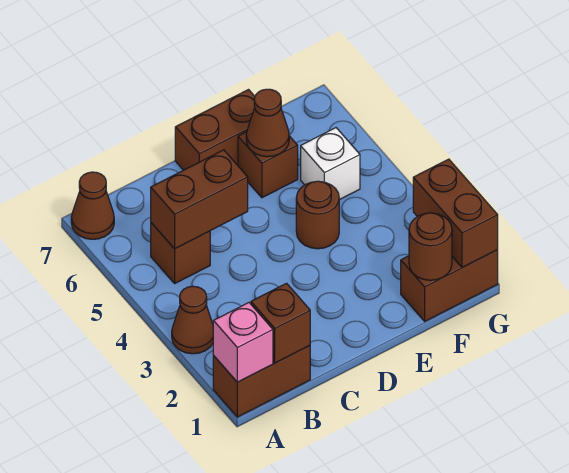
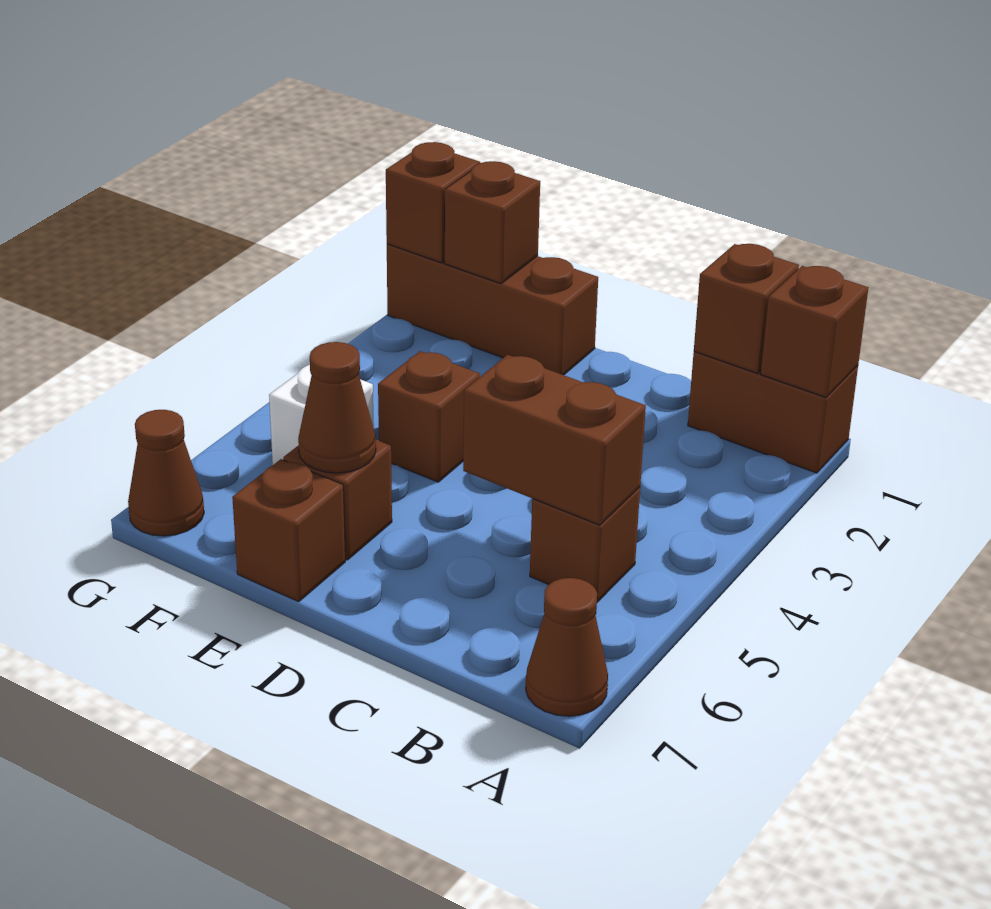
pink brick A1 level 2 -> brown brick A1 level 2
brown cone A3 level 1 -> brown cone G7 level 1
brown brick D7:E7 level 1 -> brown brick E7 level 1
brown round brick E4 level 1 -> brown brick E4 level 1
brown brick F1:G1 level 1 -> brown brick E1:G1 level 1
brown round brick F1 level 2 -> brown brick F1 level 2
brown brick G1:G2 level 2 -> brown brick G1 level 2

